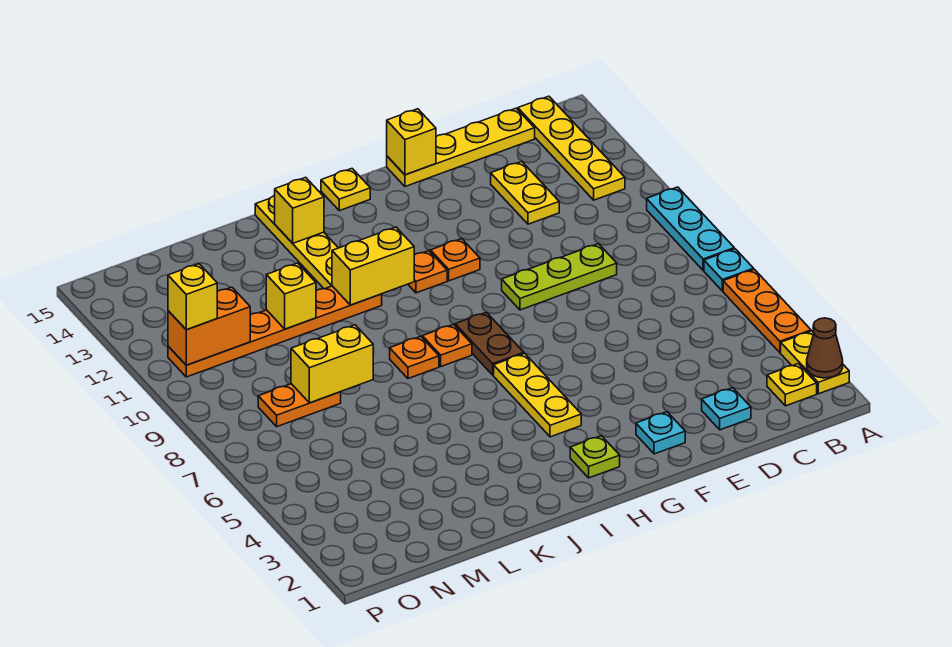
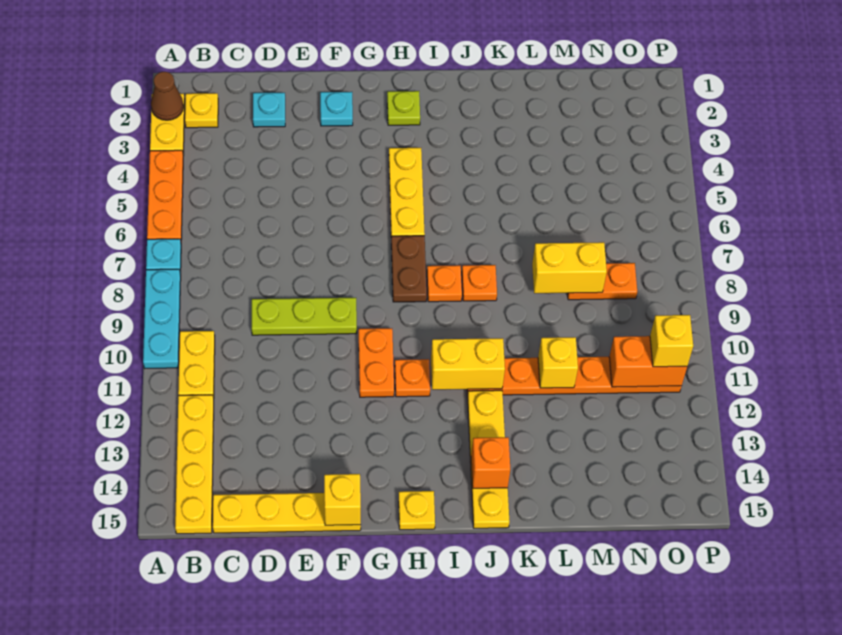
yellow plate D12:D13 level 1 -> yellow plate B10:B11 level 1
orange plate G11 level 1 -> orange plate G10:G11 level 1
yellow brick J14 level 2 -> orange brick J14 level 2

